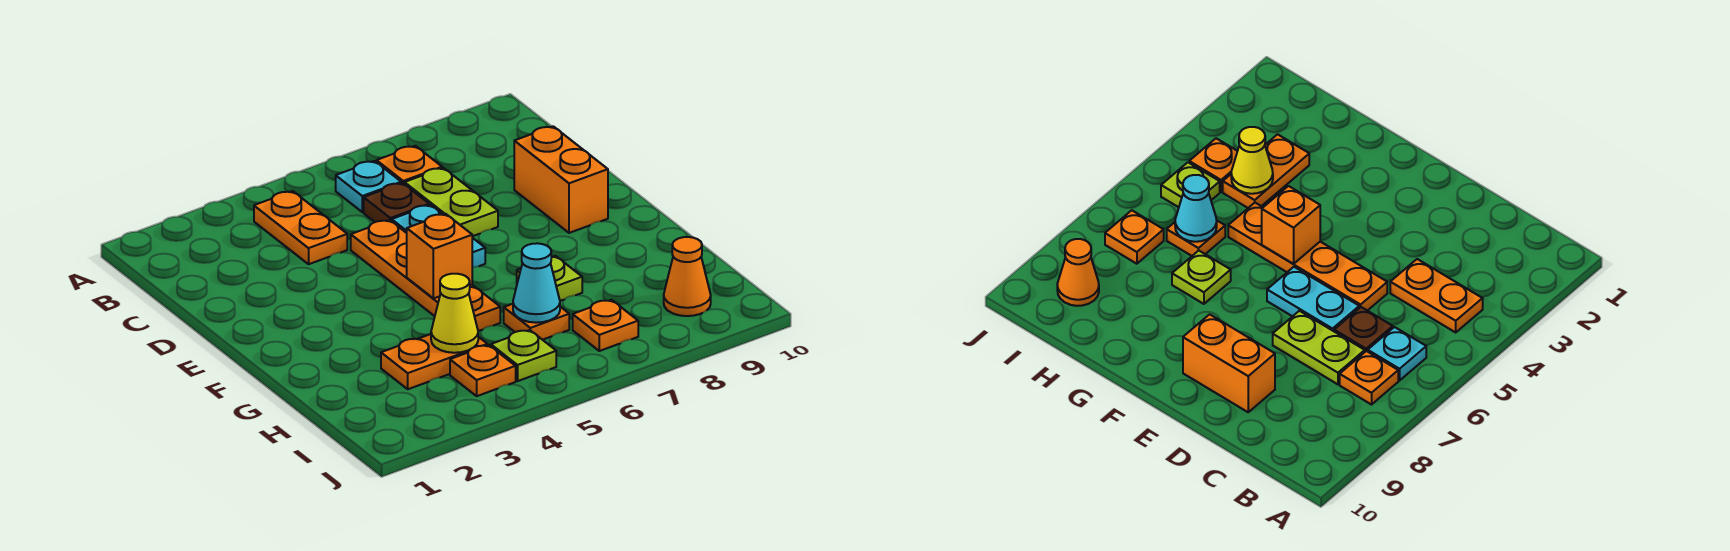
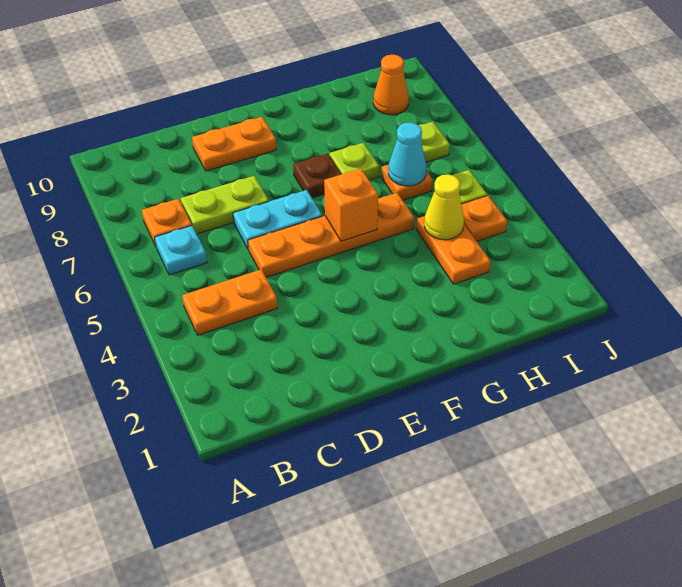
brown plate C6 level 1 -> brown plate F7 level 1
orange brick D9:E9 level 1 -> orange plate D9:E9 level 1
orange plate I7 level 1 -> lime plate I7 level 1

